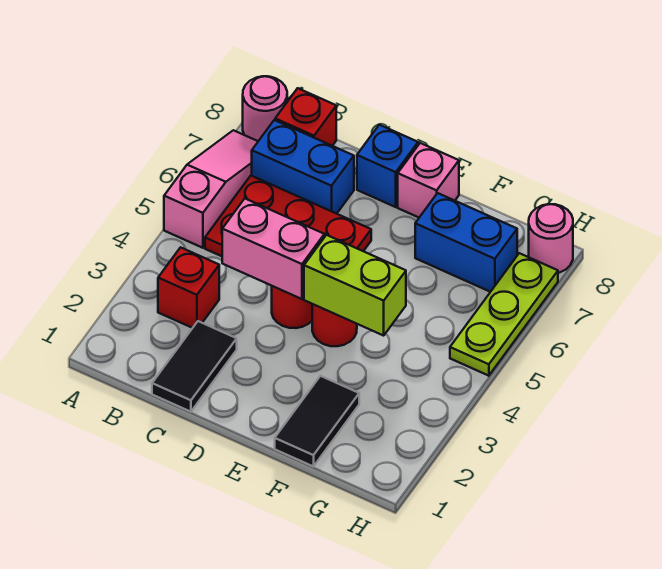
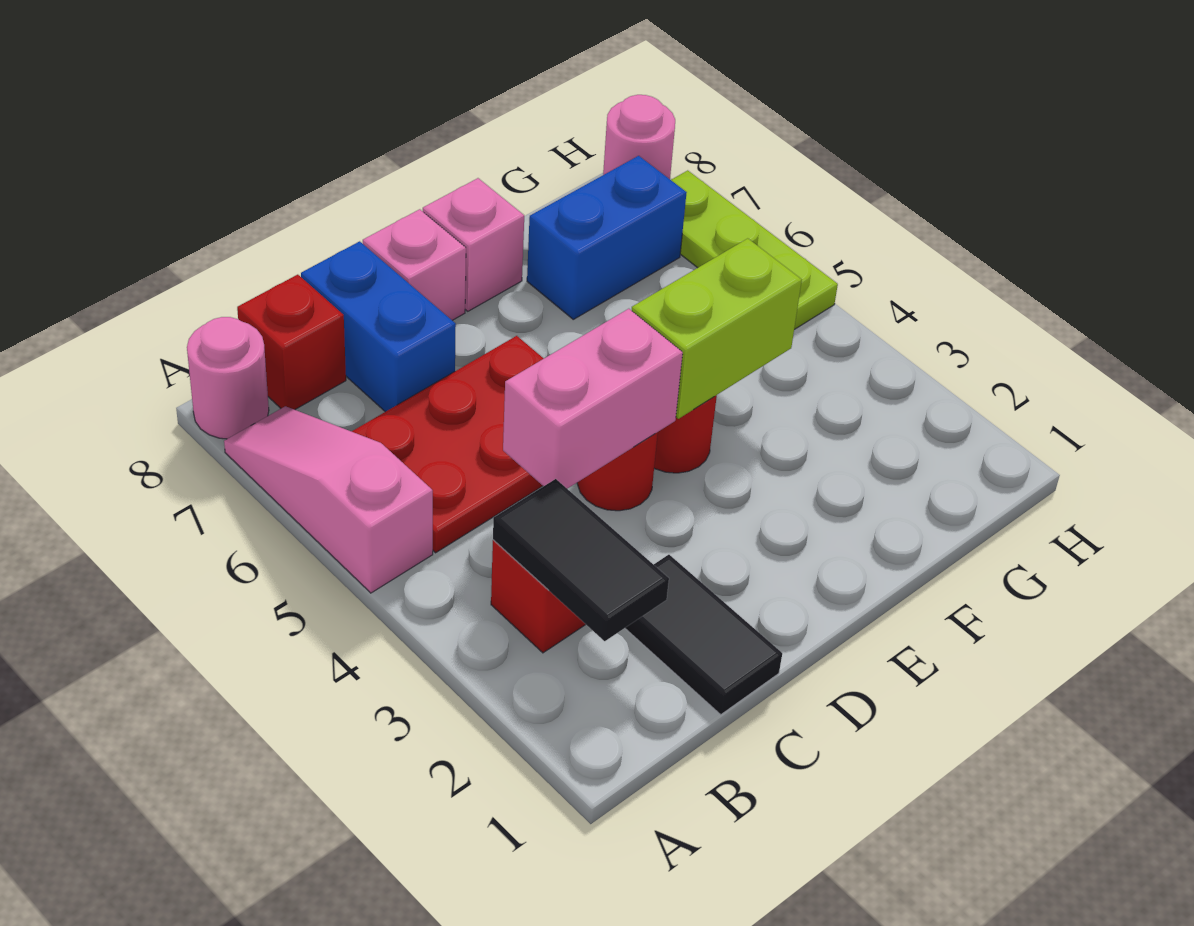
blue brick B7:C7 level 1 -> blue brick C7:C8 level 1
blue brick D8 level 1 -> pink brick D8 level 1
black tile F1:F2 level 1 -> black tile B2:B3 level 2

